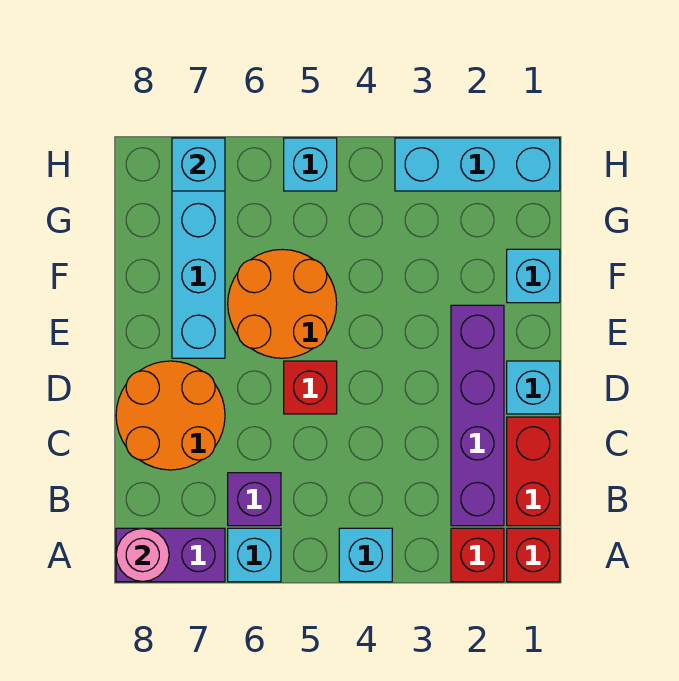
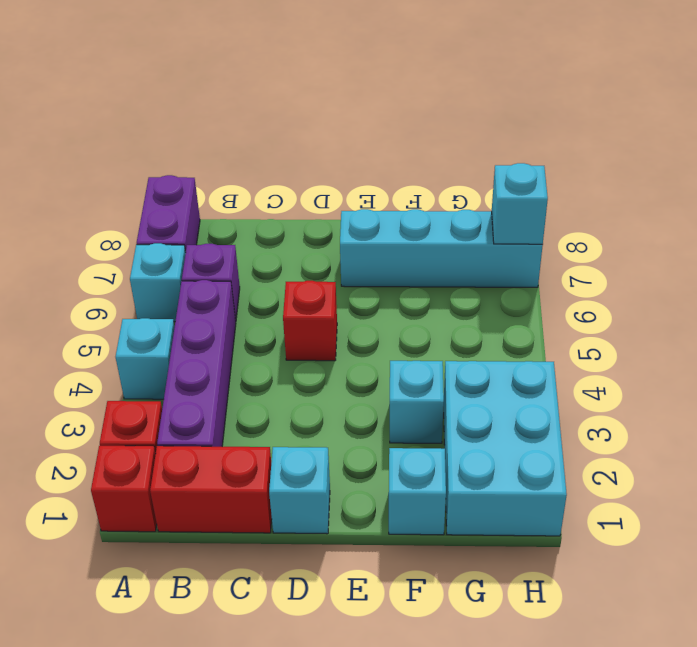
pink round brick A8 level 2 -> none
purple brick B2:E2 level 1 -> purple brick B2:B5 level 1
orange round brick C7:D8 level 1 -> none
orange round brick E5:F6 level 1 -> none
cyan brick H1:H3 level 1 -> cyan brick G1:H3 level 1
cyan brick H5 level 1 -> cyan brick F3 level 1

